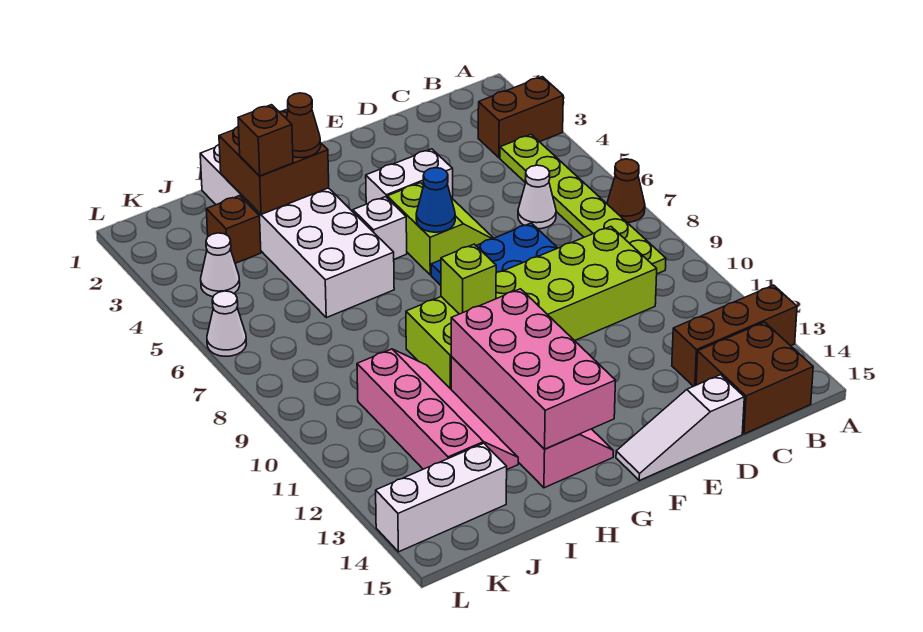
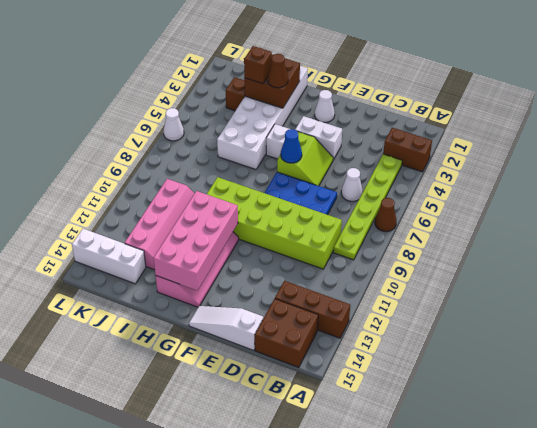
lime brick G9 level 2 -> none
white cone K4 level 1 -> white cone F2 level 1

